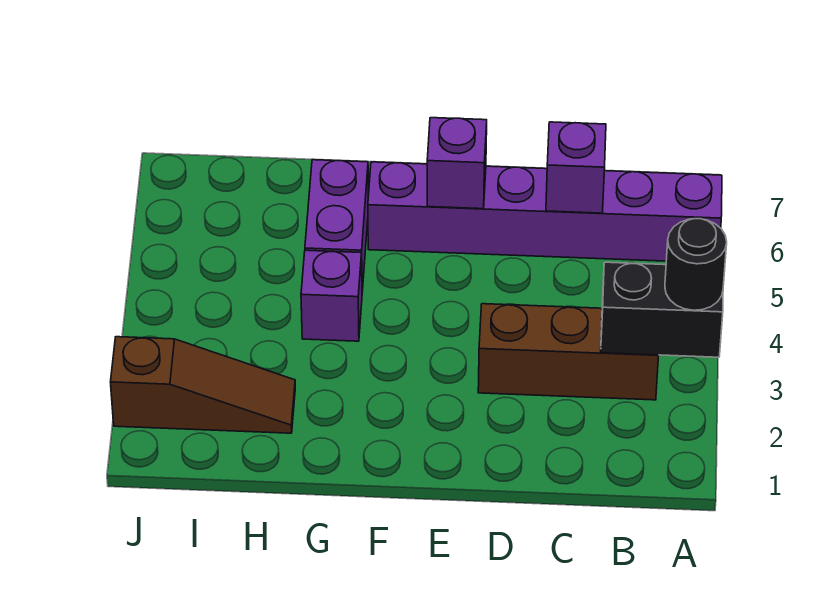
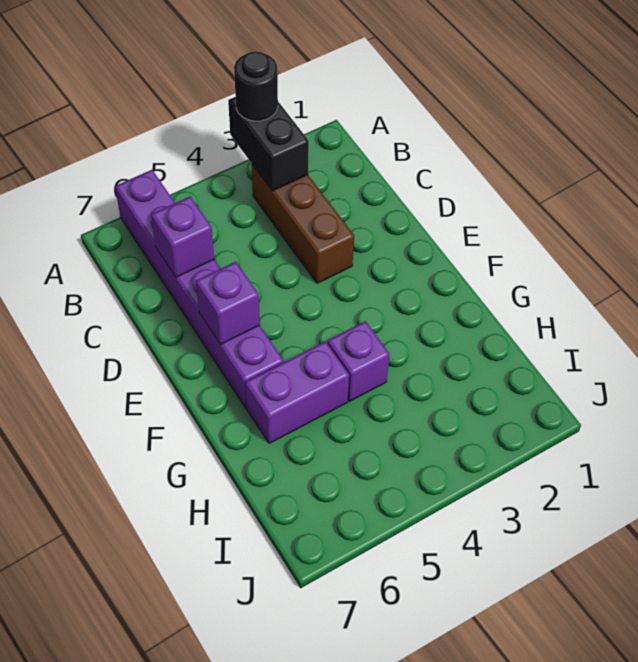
brown slope H2:J2 level 1 top J -> none

